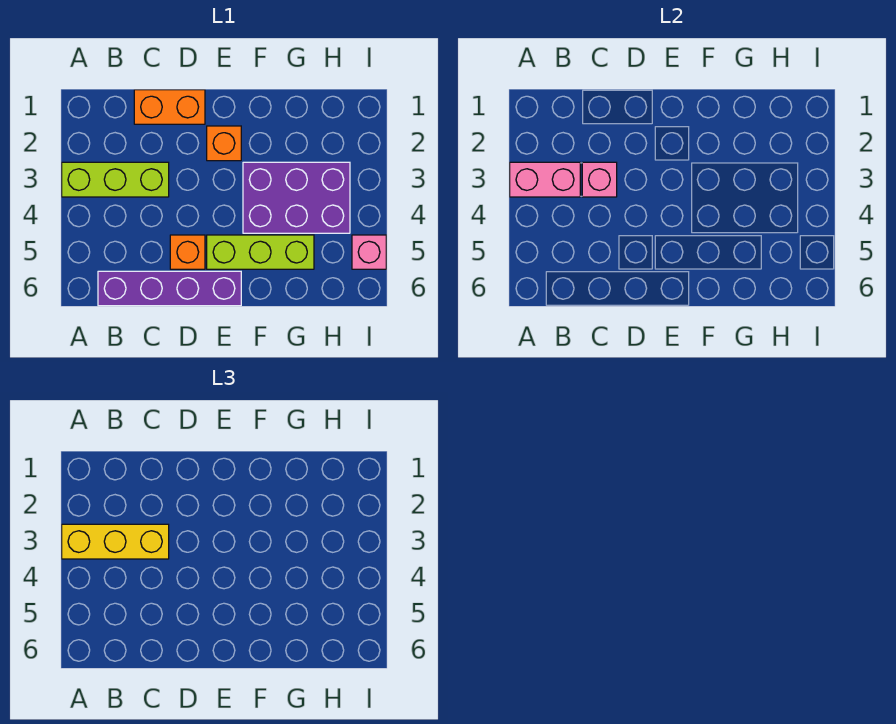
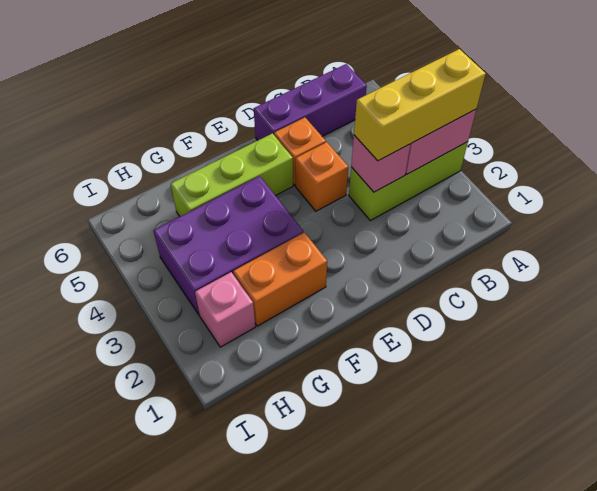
purple brick B6:E6 level 1 -> purple brick B6:D6 level 1
orange brick C1:D1 level 1 -> orange brick F2:G2 level 1
orange brick E2 level 1 -> orange brick D4 level 1
pink brick I5 level 1 -> pink brick H2 level 1

